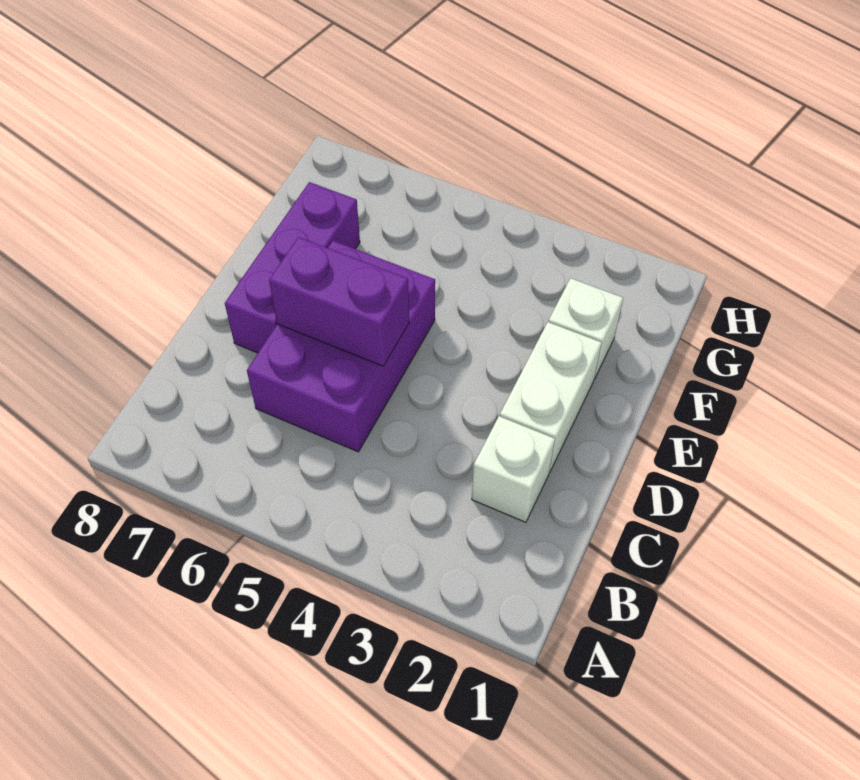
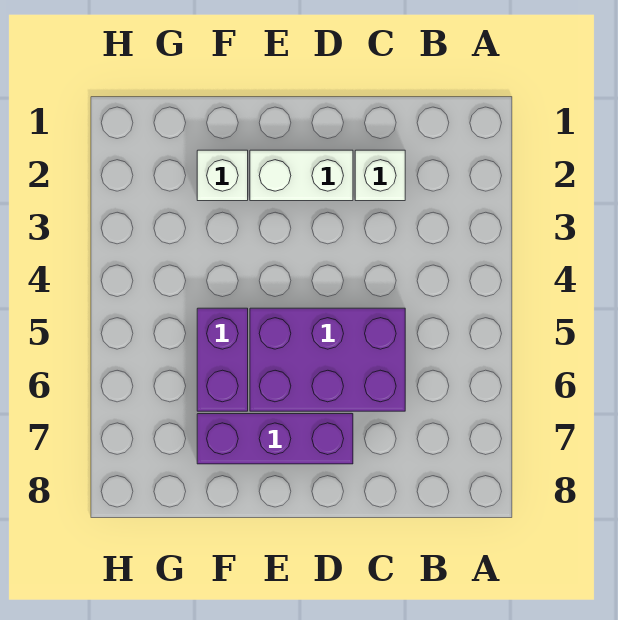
purple brick D5:D6 level 2 -> purple brick F5:F6 level 1

